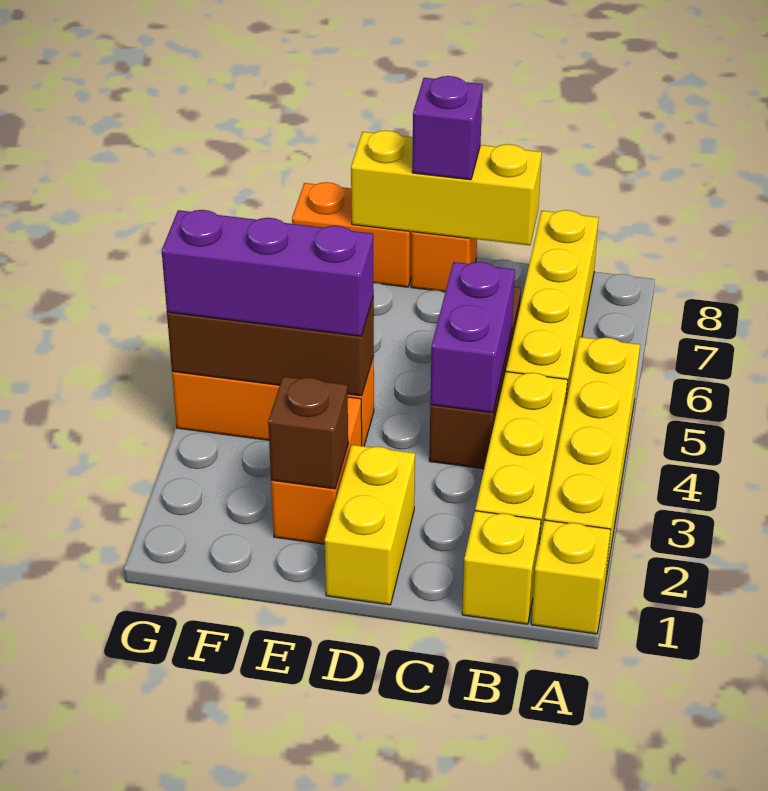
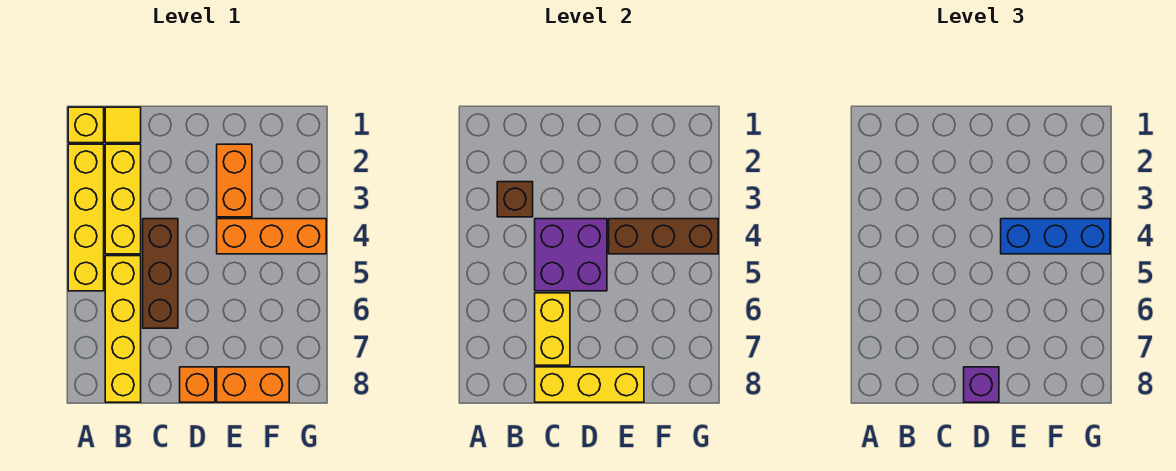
yellow brick B1 level 1 -> yellow tile B1 level 1
purple brick C4:C5 level 2 -> purple brick C4:D5 level 2
yellow brick D1:D2 level 1 -> yellow brick C6:C7 level 2
brown brick E2 level 2 -> brown brick B3 level 2
purple brick E4:G4 level 3 -> blue brick E4:G4 level 3

